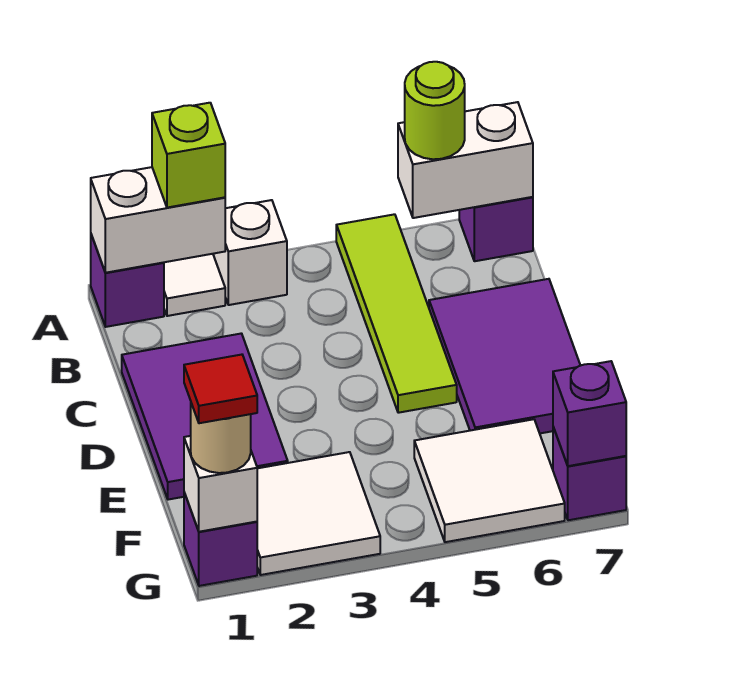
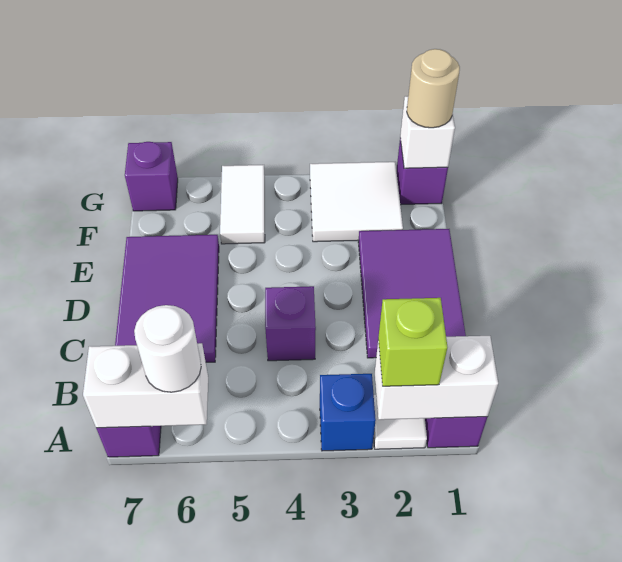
white brick A3 level 1 -> blue brick A3 level 1
lime tile A5:D5 level 1 -> none
lime round brick A6 level 3 -> white round brick A6 level 3
white tile F5:G6 level 1 -> white tile F5:G5 level 1
red tile G1 level 4 -> none
purple brick G7 level 2 -> purple brick C4 level 1

